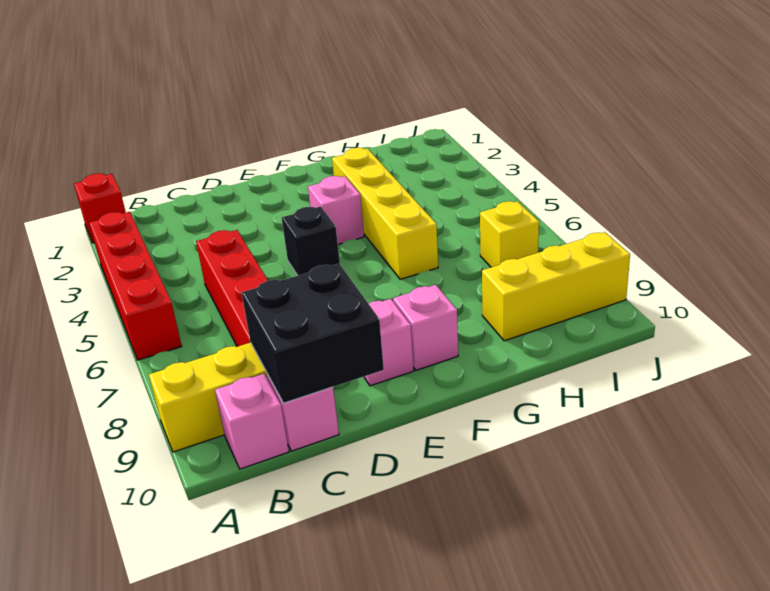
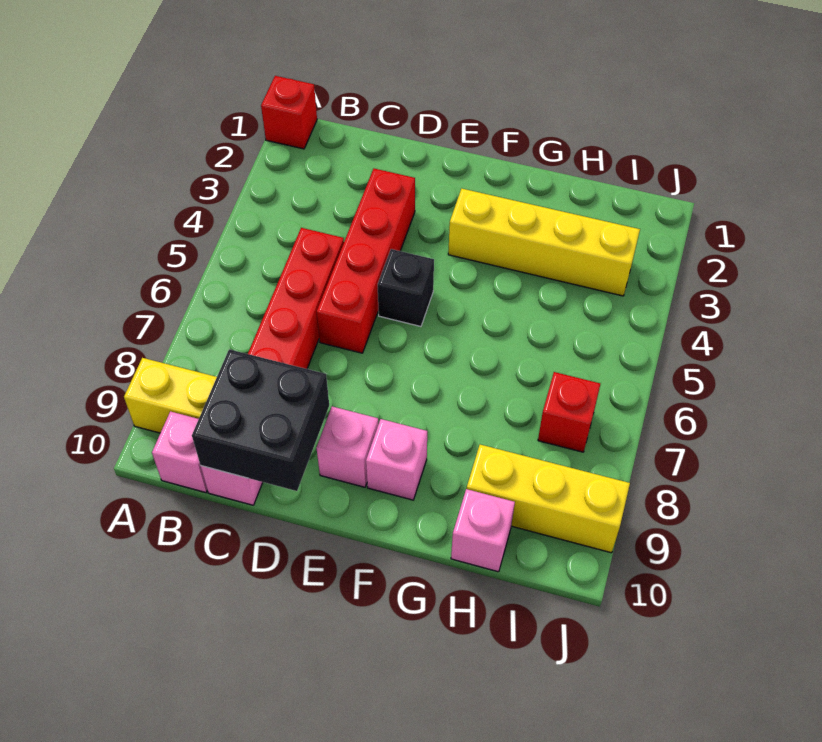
red brick A3:A6 level 1 -> red brick D3:D6 level 1
pink brick F4 level 1 -> pink brick H10 level 1
yellow brick G3:G6 level 1 -> yellow brick F3:I3 level 1
yellow brick I7 level 1 -> red brick I7 level 1

